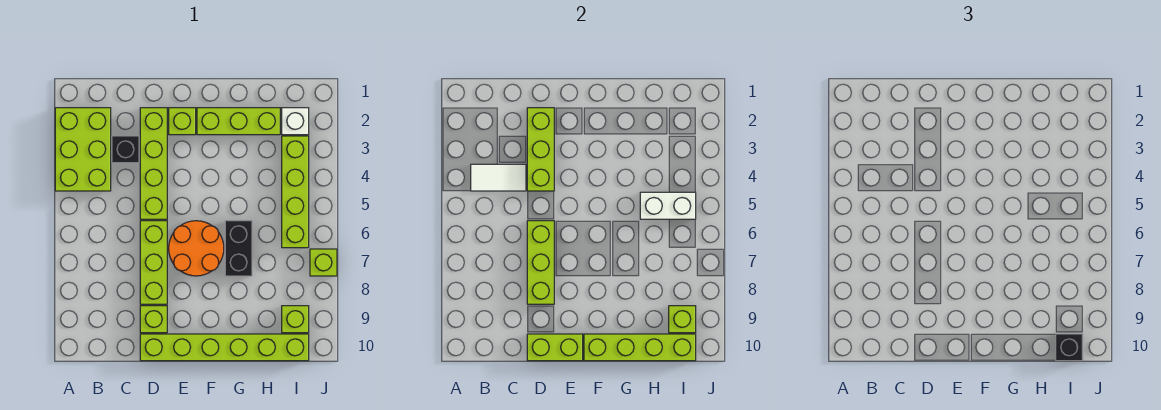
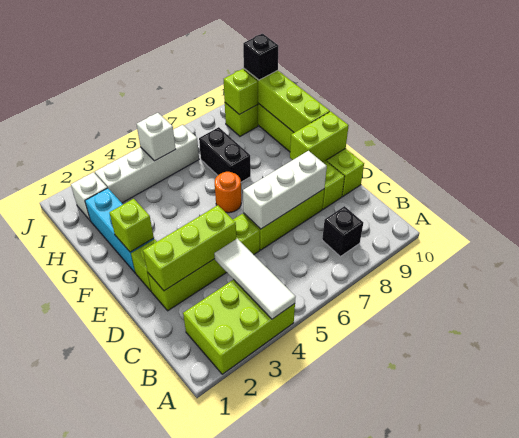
white tile B4:C4 level 2 -> white tile A4:C4 level 2
black brick C3 level 1 -> black brick B8 level 1
lime brick D6:D8 level 2 -> white brick D6:D8 level 2
lime brick D10:E10 level 2 -> lime brick E9:E10 level 2
orange round brick E6:F7 level 1 -> orange round brick F6 level 1
lime brick F2:H2 level 1 -> cyan brick F2:H2 level 1
black brick G6:G7 level 1 -> black brick G7:H7 level 1
white brick H5:I5 level 2 -> white brick I5 level 2
lime brick I3:I6 level 1 -> white brick I3:I6 level 1
lime brick J7 level 1 -> lime brick F2 level 2

